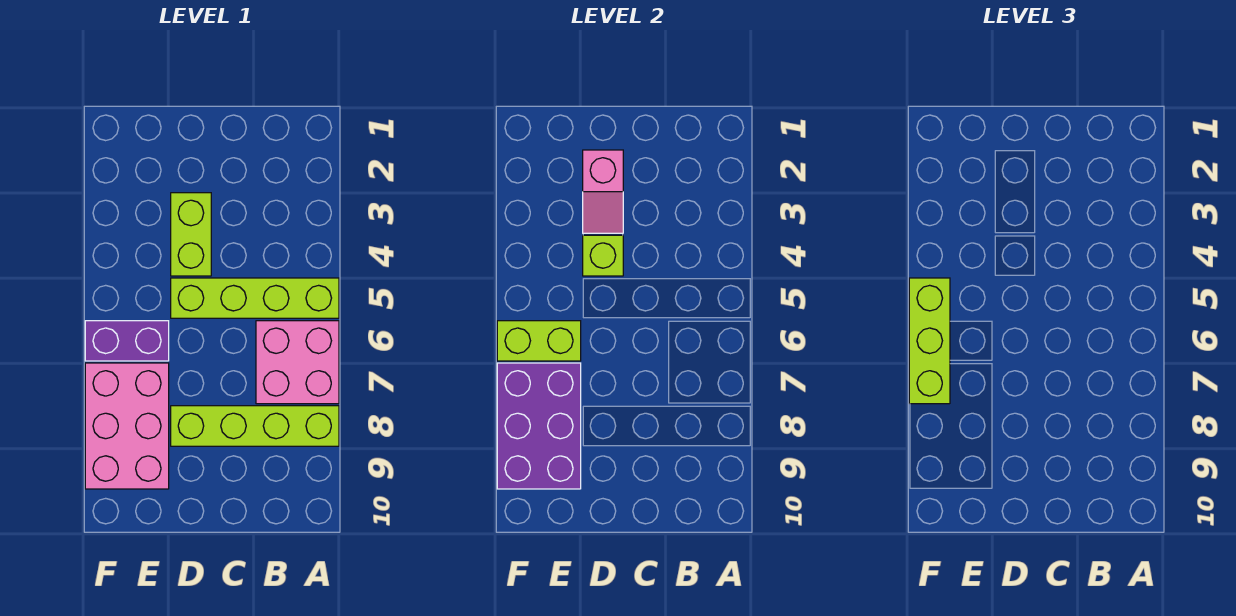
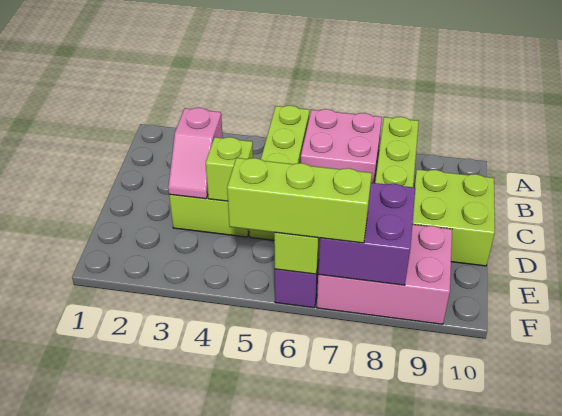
none -> lime brick C9:D10 level 1
pink slope D2:D3 level 2 top 2 -> pink slope C3:D3 level 2 top C
purple brick E7:F9 level 2 -> purple brick E7:F8 level 2

